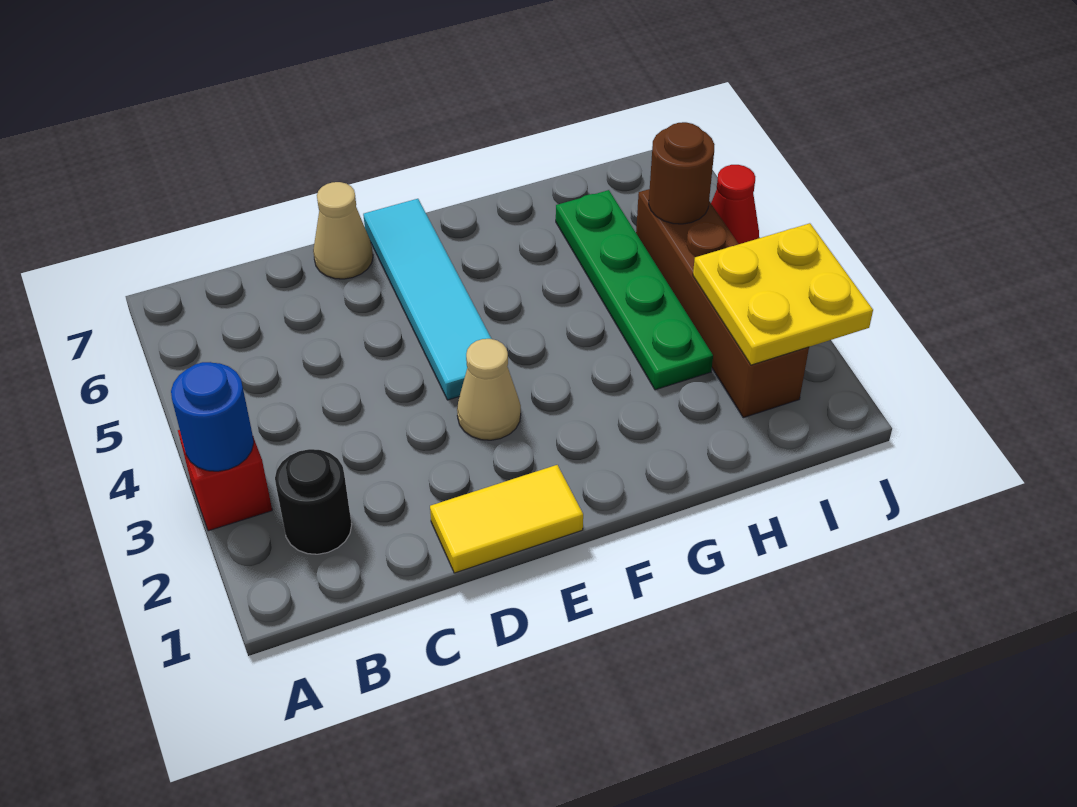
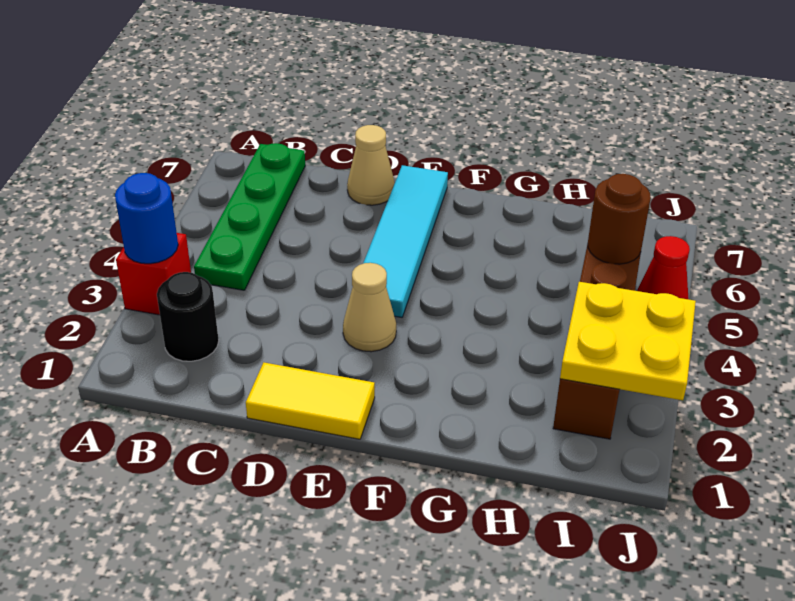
green plate H3:H6 level 1 -> green plate B4:B7 level 1

